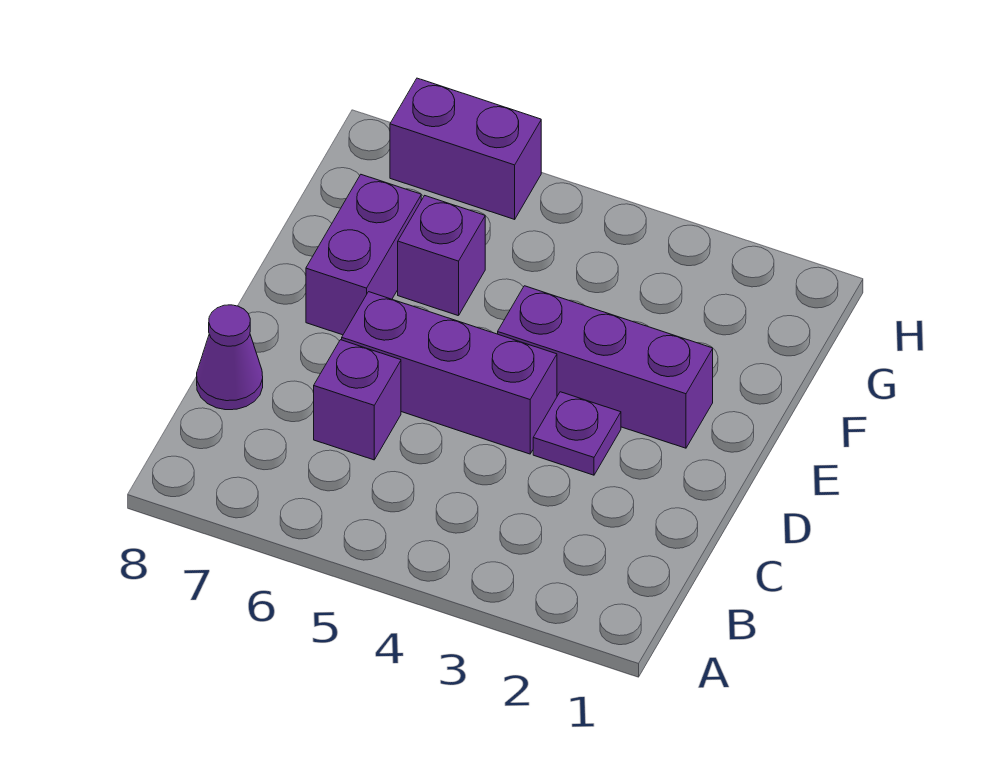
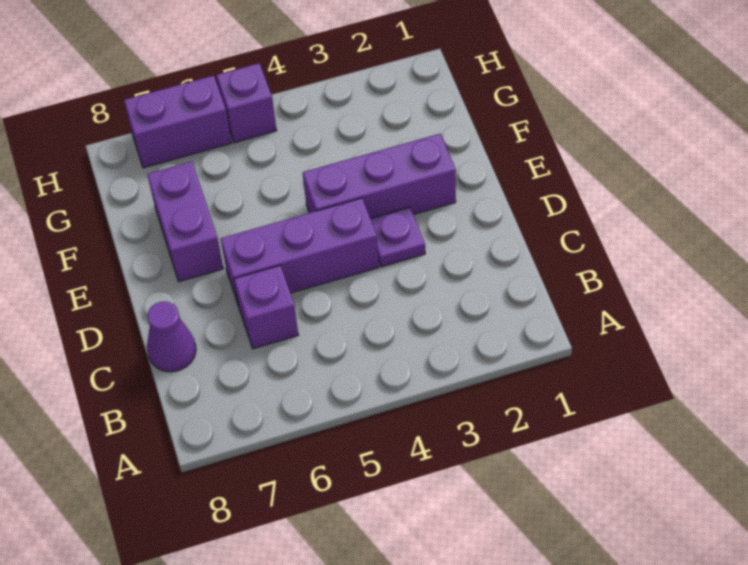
purple brick F6 level 1 -> purple brick H5 level 1

